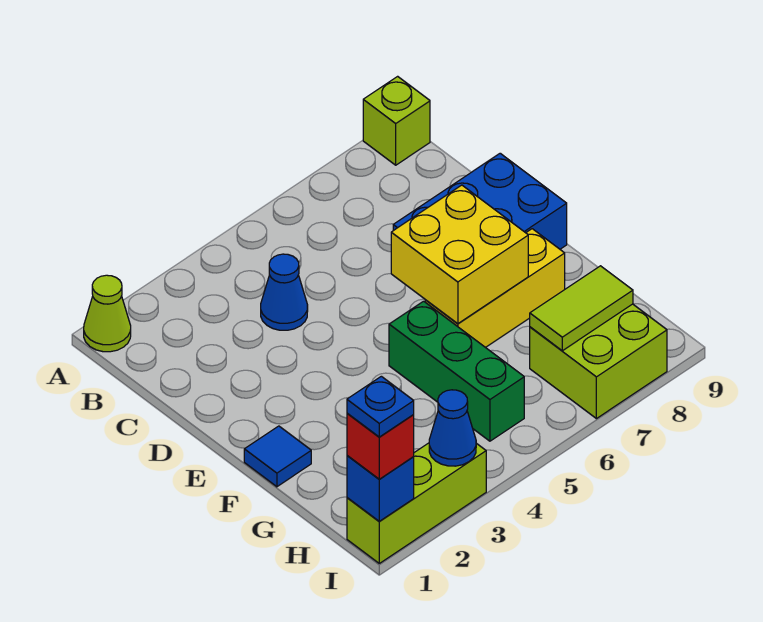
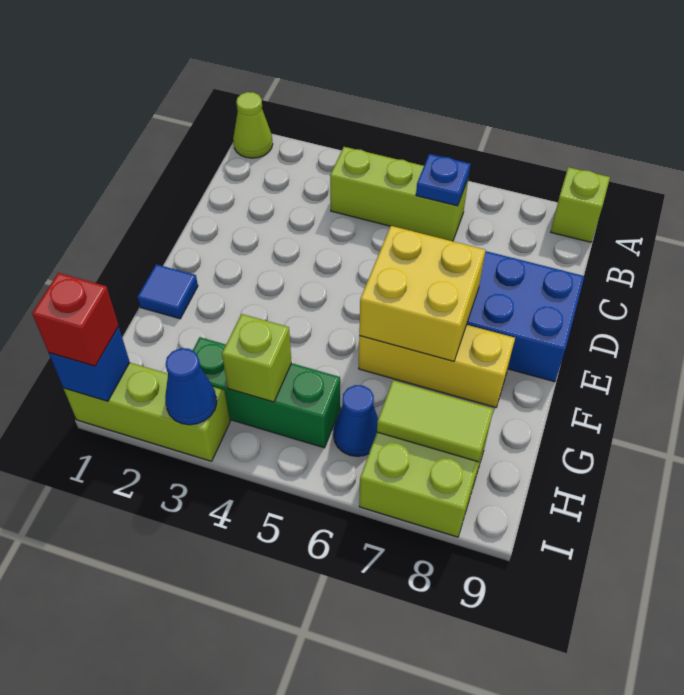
none -> lime brick B4:B6 level 1
blue cone C4 level 1 -> blue cone H6 level 1
green brick F5:H5 level 1 -> green brick H3:H5 level 1
none -> lime brick H4 level 2
blue plate I1 level 4 -> blue plate B6 level 2

